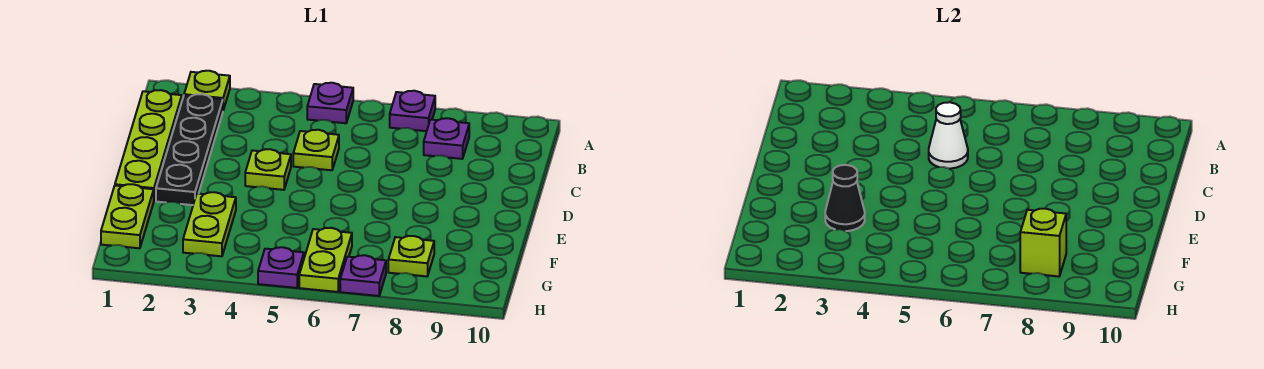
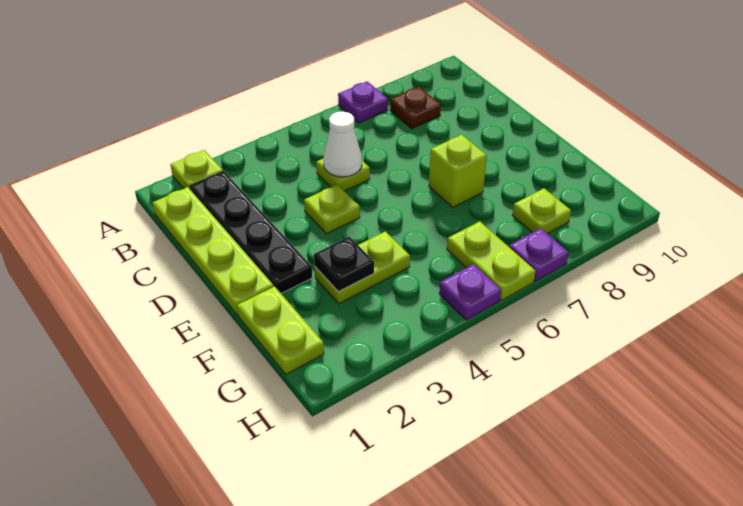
purple plate A5 level 1 -> none
purple plate B8 level 1 -> brown plate B8 level 1
lime plate F3:G3 level 1 -> lime plate F3:F4 level 1
black cone F3 level 2 -> black plate F3 level 2
lime brick G8 level 2 -> lime brick E7 level 1

